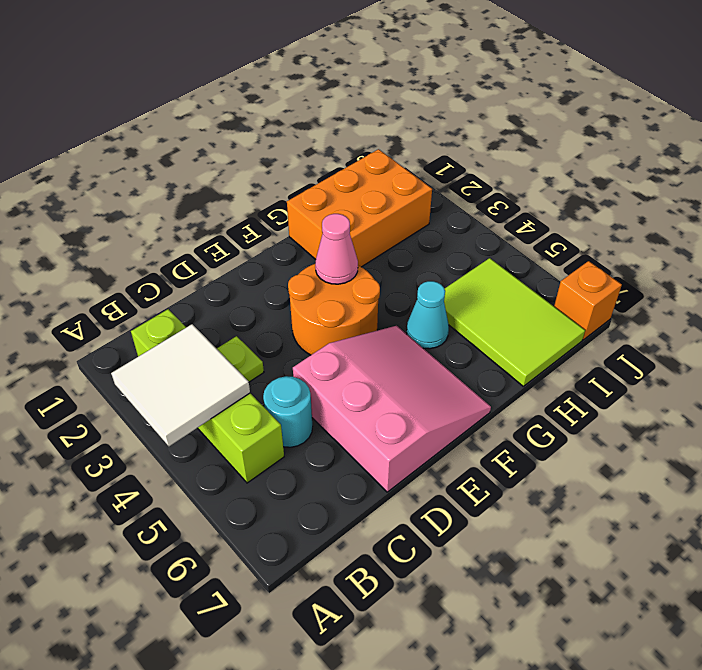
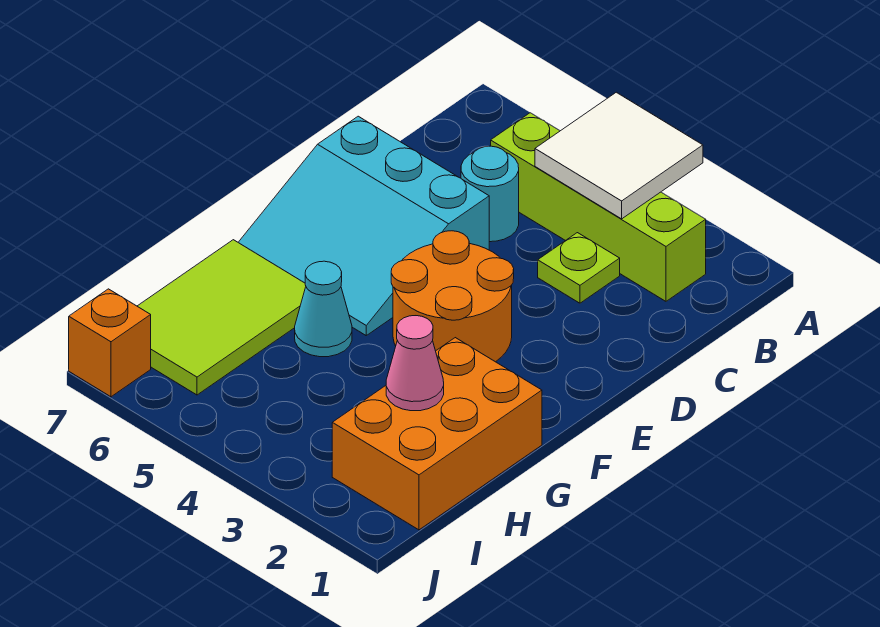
pink slope D5:F7 level 1 top D -> cyan slope D5:F7 level 1 top D
pink cone F3 level 2 -> pink cone H2 level 2
lime tile H5:I7 level 1 -> lime tile G6:I7 level 1

